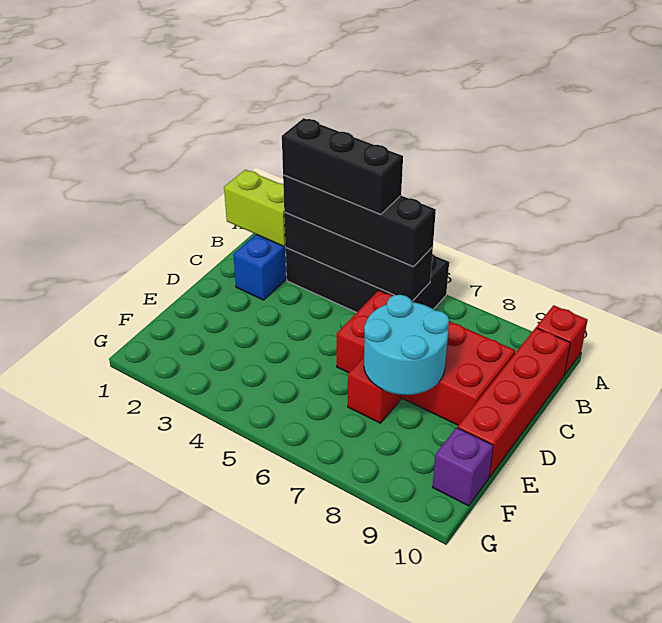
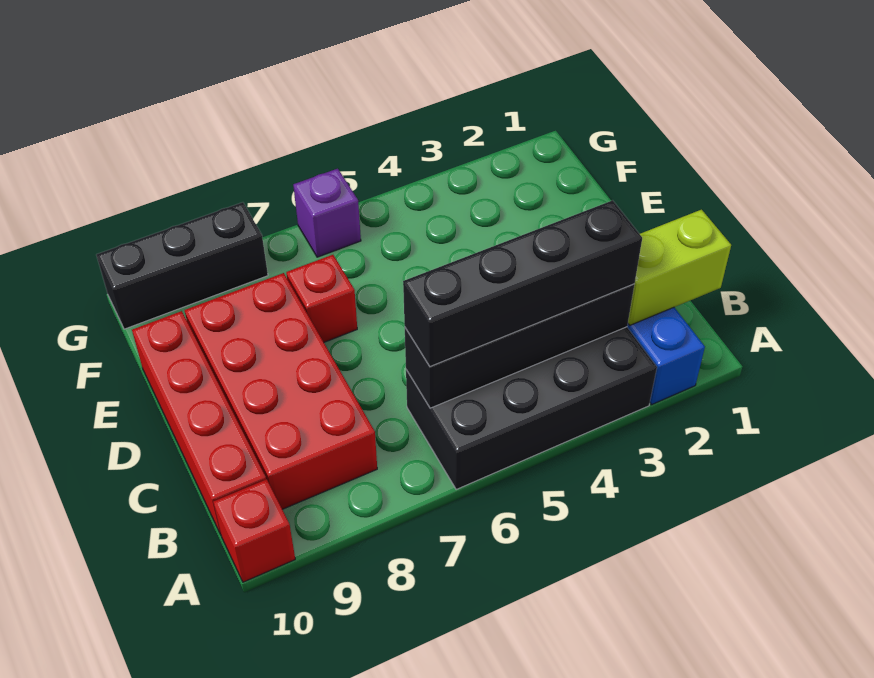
black brick B3:B5 level 4 -> black brick G8:G10 level 1
red brick C6:D9 level 1 -> red brick B8:E9 level 1
cyan round brick D7:E8 level 2 -> none
purple brick F10 level 1 -> purple brick G6 level 1

